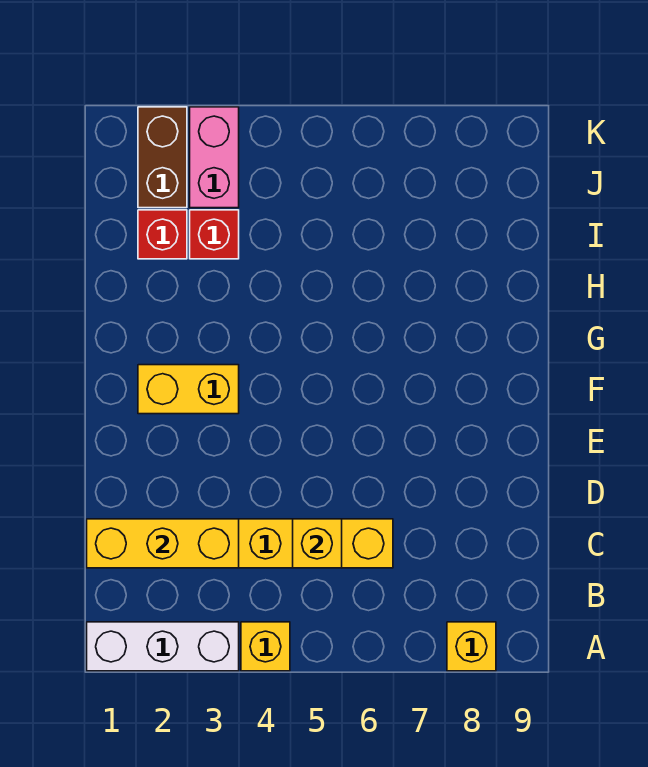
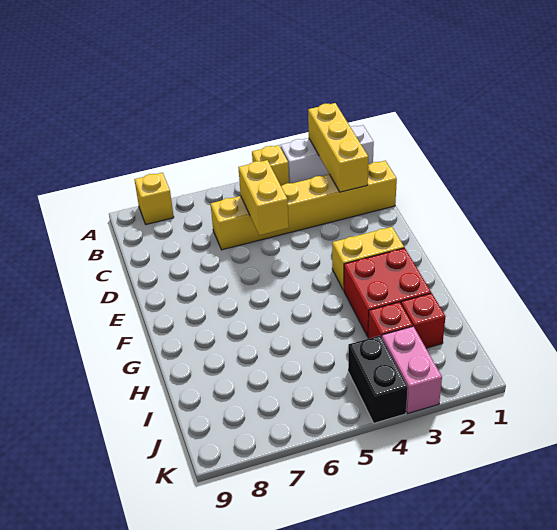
yellow brick C1:C3 level 2 -> yellow brick A2:C2 level 2
yellow brick C5 level 2 -> yellow brick C5:D5 level 2
none -> red brick G2:H3 level 1
brown brick J2:K2 level 1 -> none
none -> black brick J4:K4 level 1

